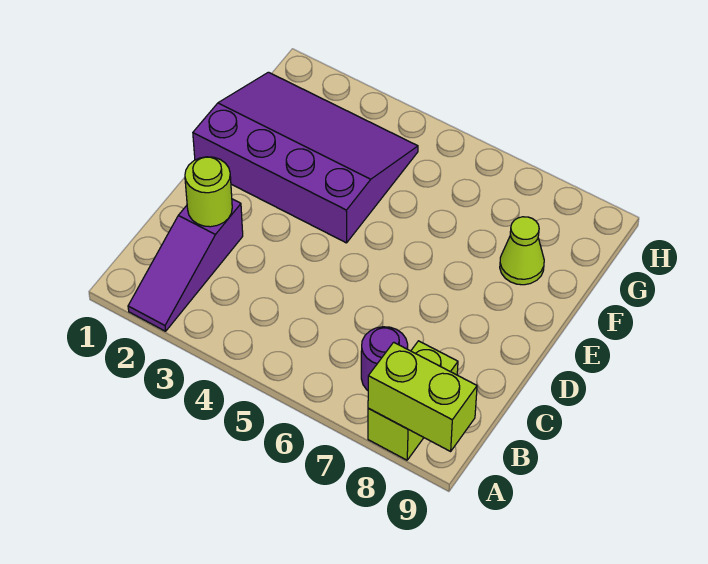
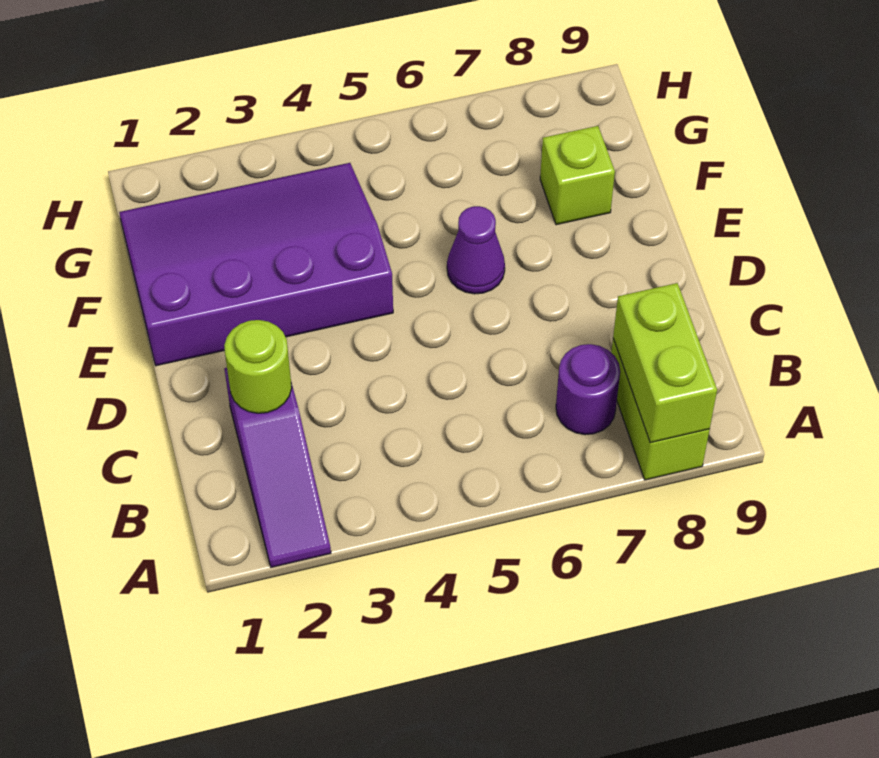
lime brick A8:A9 level 2 -> lime brick A8:B8 level 2
none -> purple cone E6 level 1
lime cone F8 level 1 -> lime brick F8 level 1

